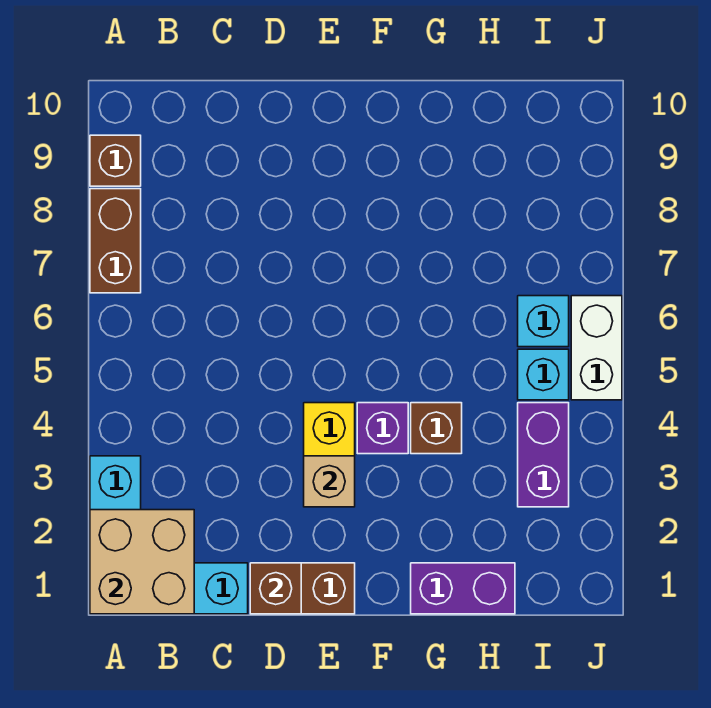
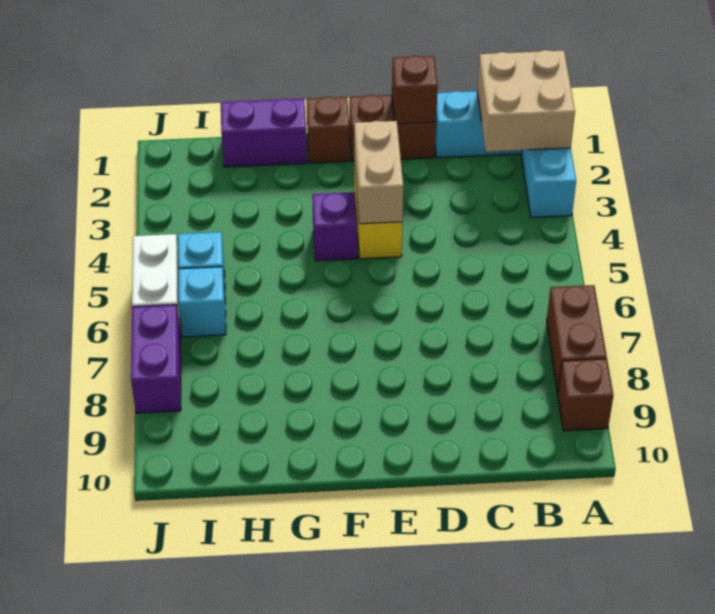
tan brick E3 level 2 -> tan brick E3:E4 level 2
brown brick G4 level 1 -> brown brick F1 level 1
purple brick I3:I4 level 1 -> purple brick J7:J8 level 1

